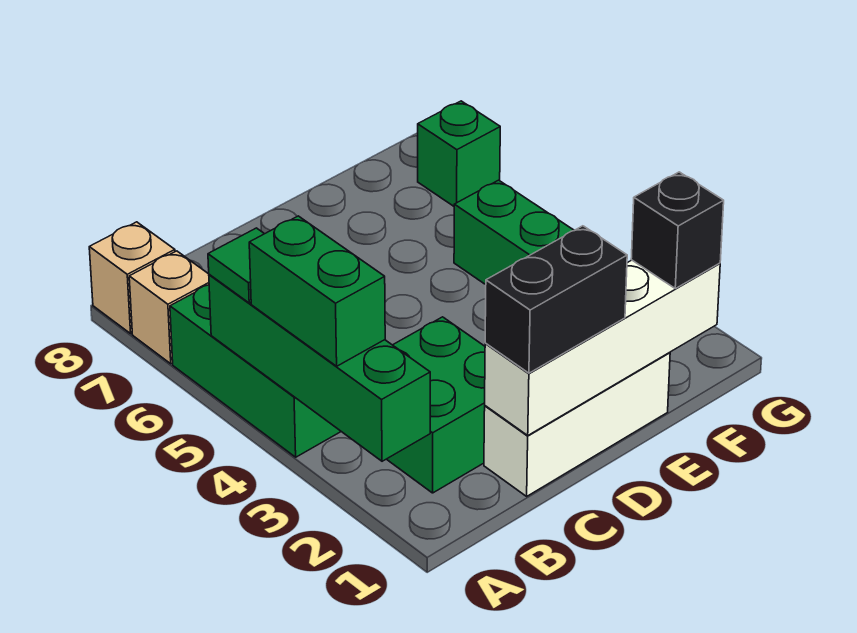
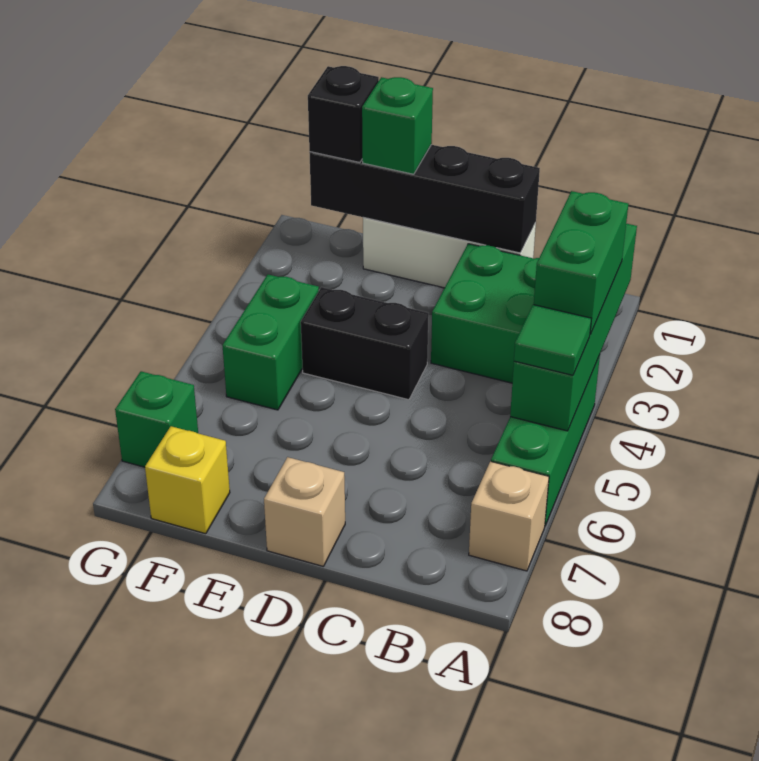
tan brick A8 level 1 -> tan brick D8 level 1
white brick C1:F1 level 2 -> black brick C1:F1 level 2
black brick C1:D1 level 3 -> black brick D4:E4 level 1
none -> green brick E1 level 3
none -> yellow brick F8 level 1

